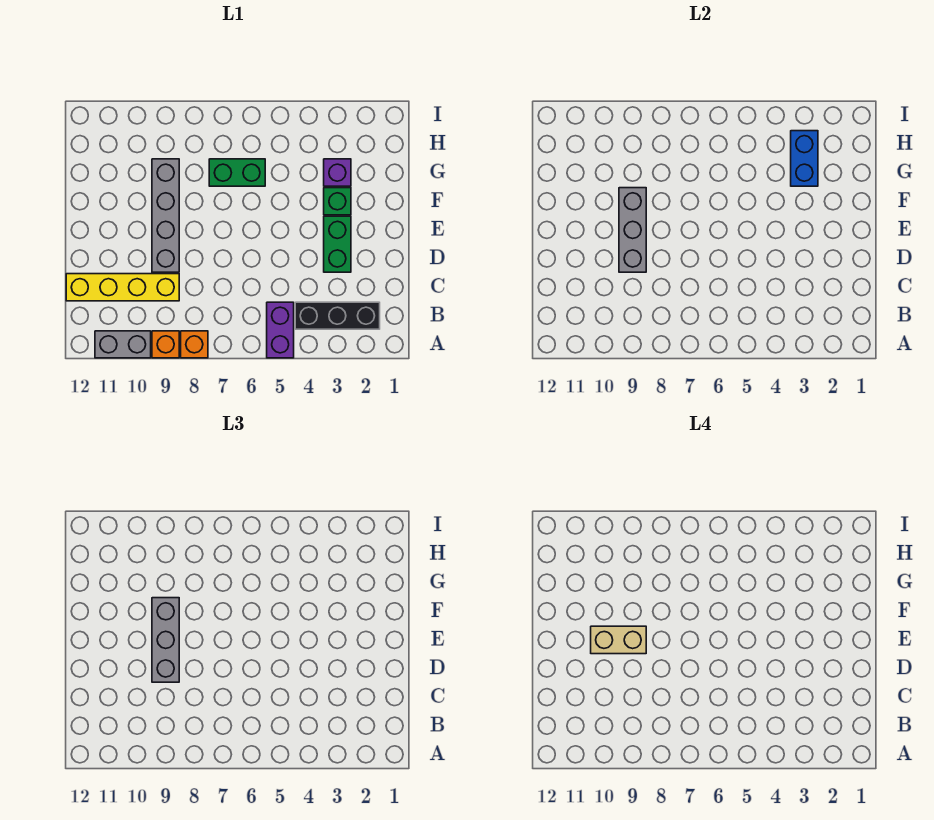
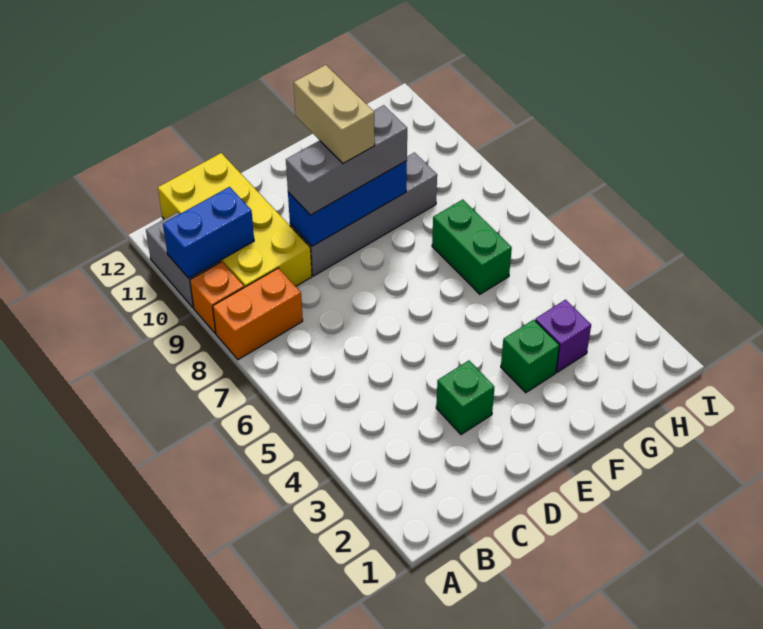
purple brick A5:B5 level 1 -> none
orange brick A8 level 1 -> orange brick A8:B8 level 1
black brick B2:B4 level 1 -> none
yellow brick C9:C12 level 1 -> yellow brick B9:C12 level 1
green brick D3:E3 level 1 -> green brick D3 level 1
grey brick D9:F9 level 2 -> blue brick D9:F9 level 2
blue brick G3:H3 level 2 -> blue brick A10:B10 level 2

